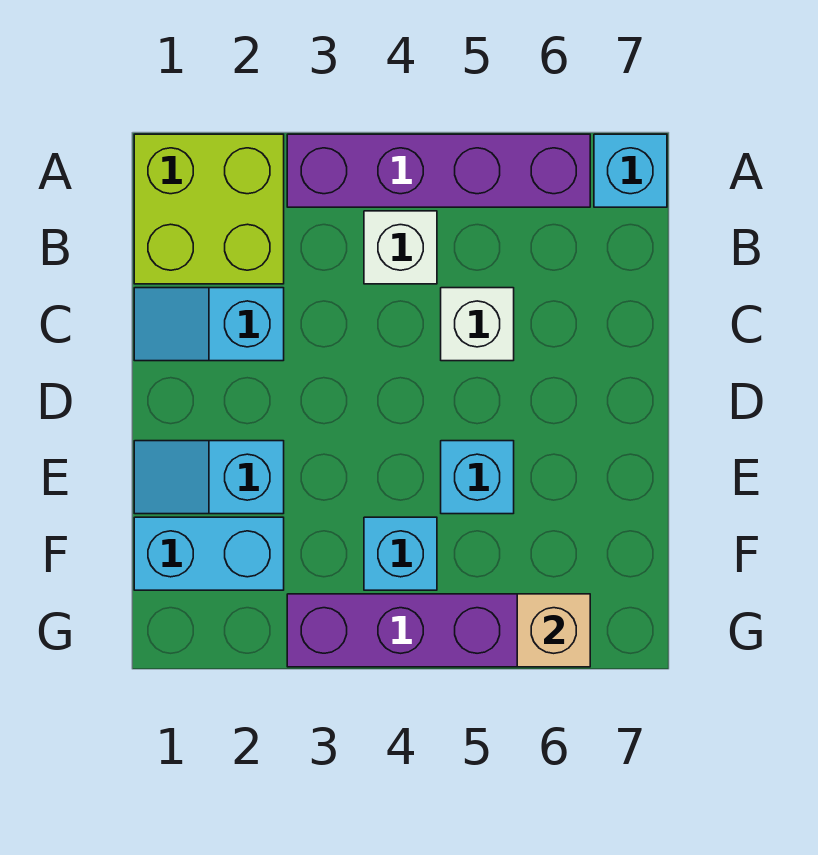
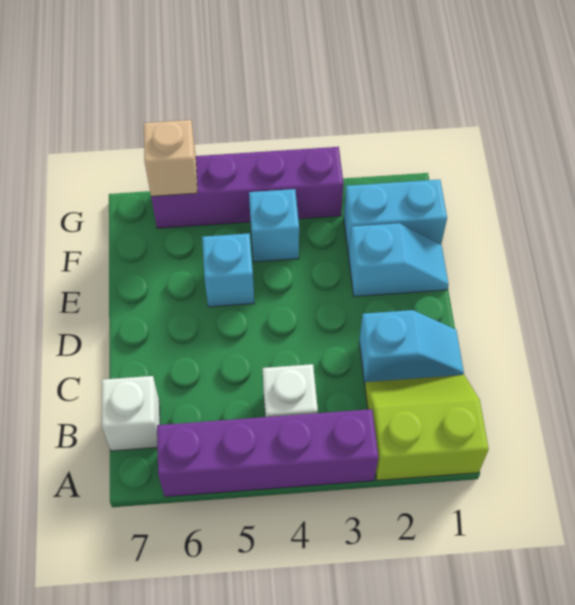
lime brick A1:B2 level 1 -> lime slope A1:B2 level 1 top A
cyan brick A7 level 1 -> none
white brick C5 level 1 -> white brick B7 level 1

